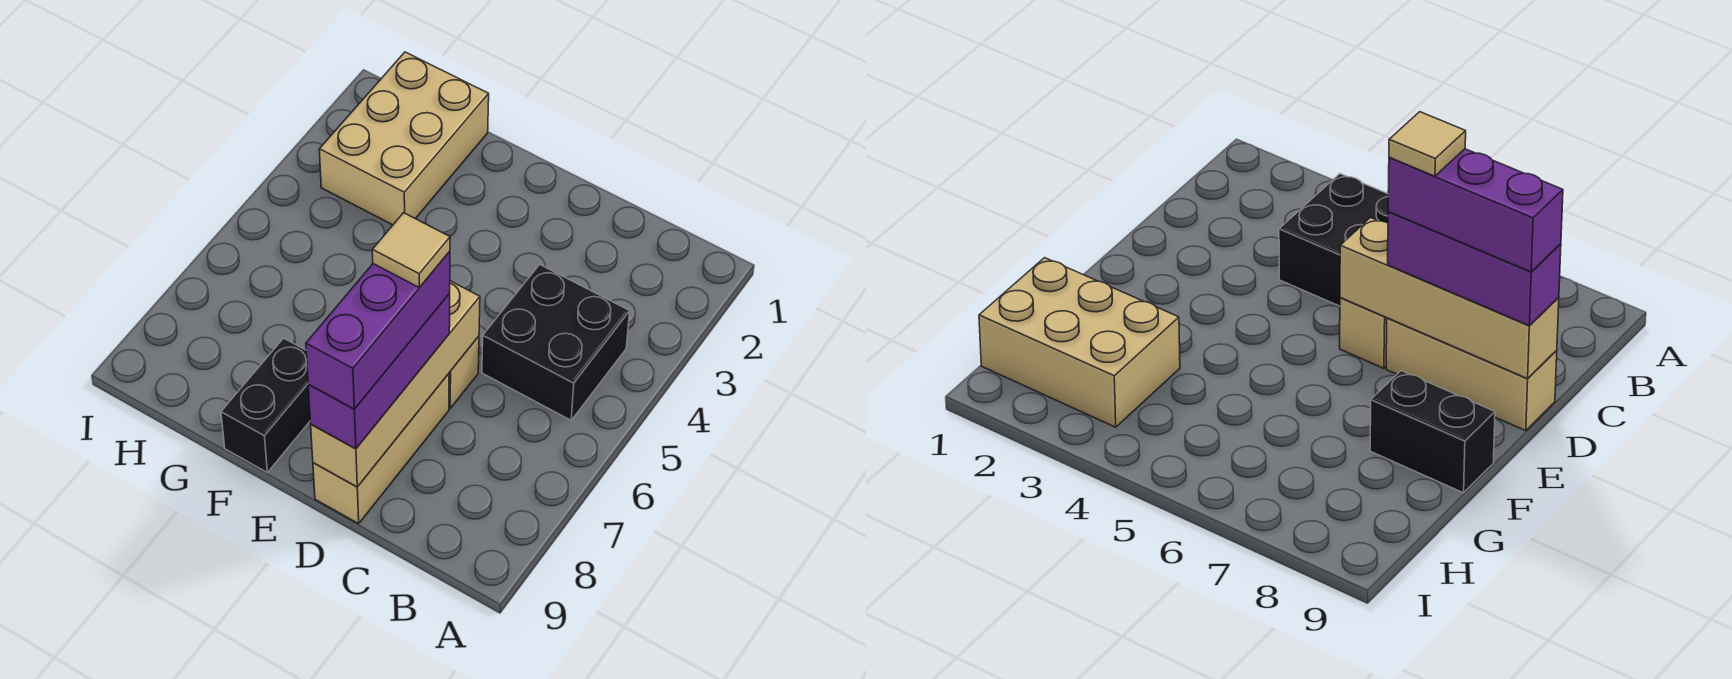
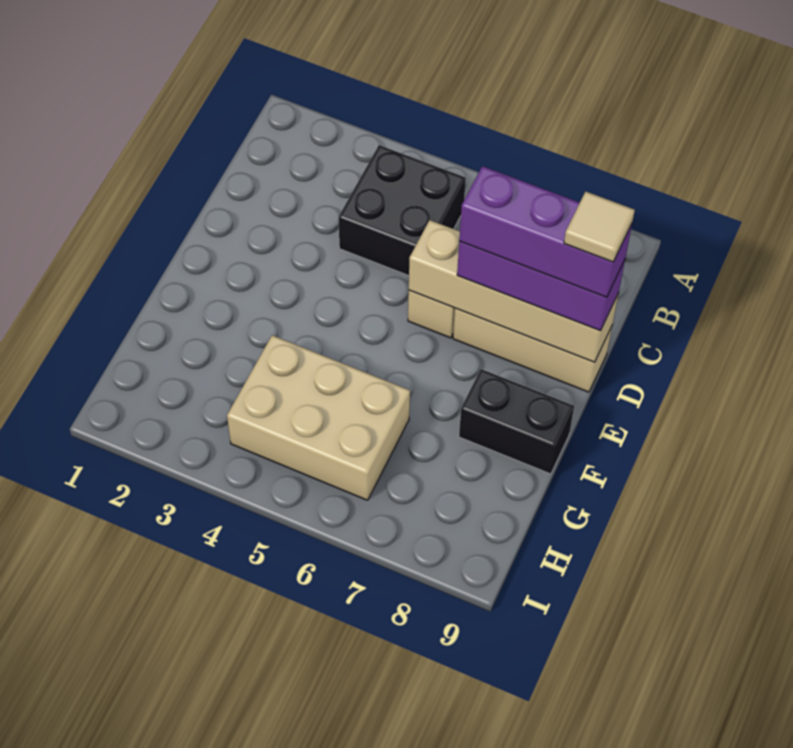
tan tile D7 level 5 -> tan tile D9 level 5
tan brick G1:H3 level 1 -> tan brick G4:H6 level 1

